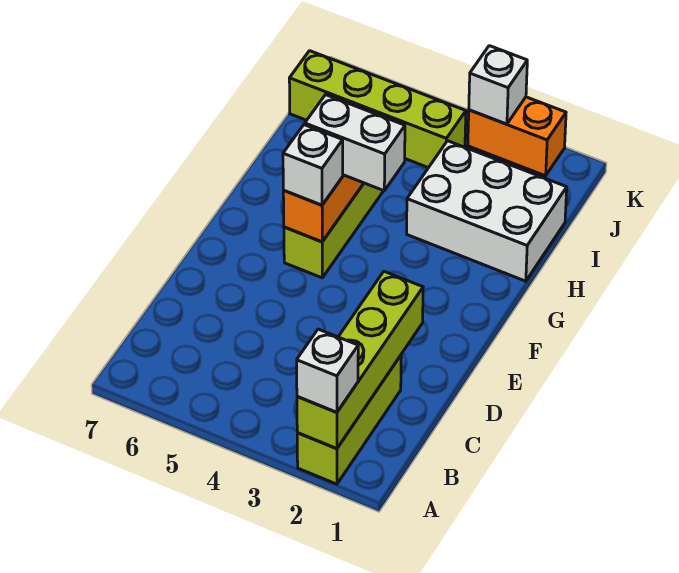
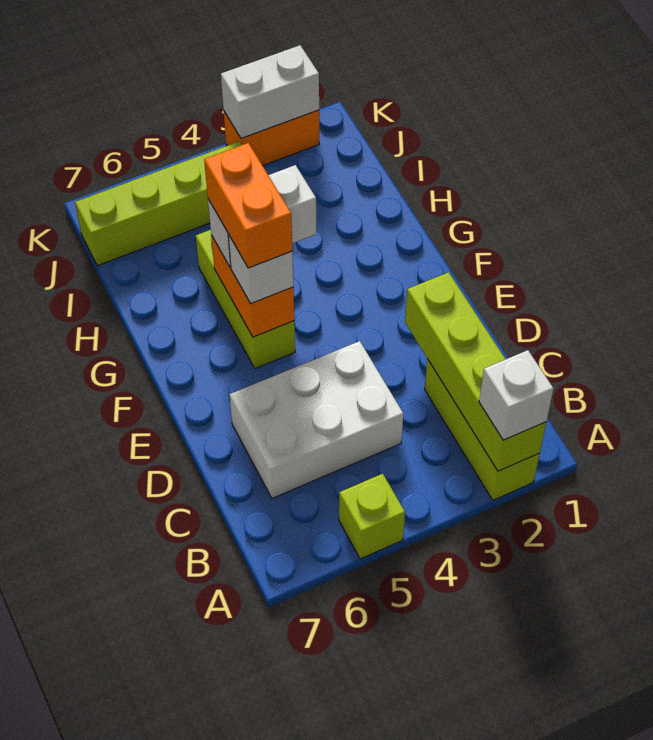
none -> lime brick A5 level 1
none -> orange brick F5:G5 level 4
white brick H1:I3 level 1 -> white brick C4:D6 level 1
white brick K3 level 2 -> white brick K2:K3 level 2

